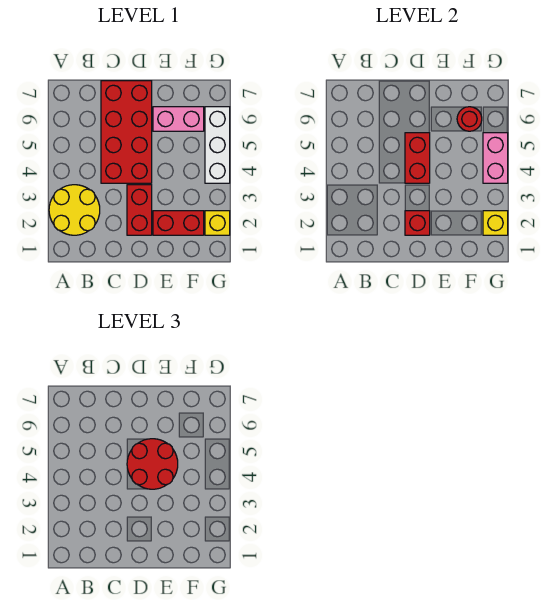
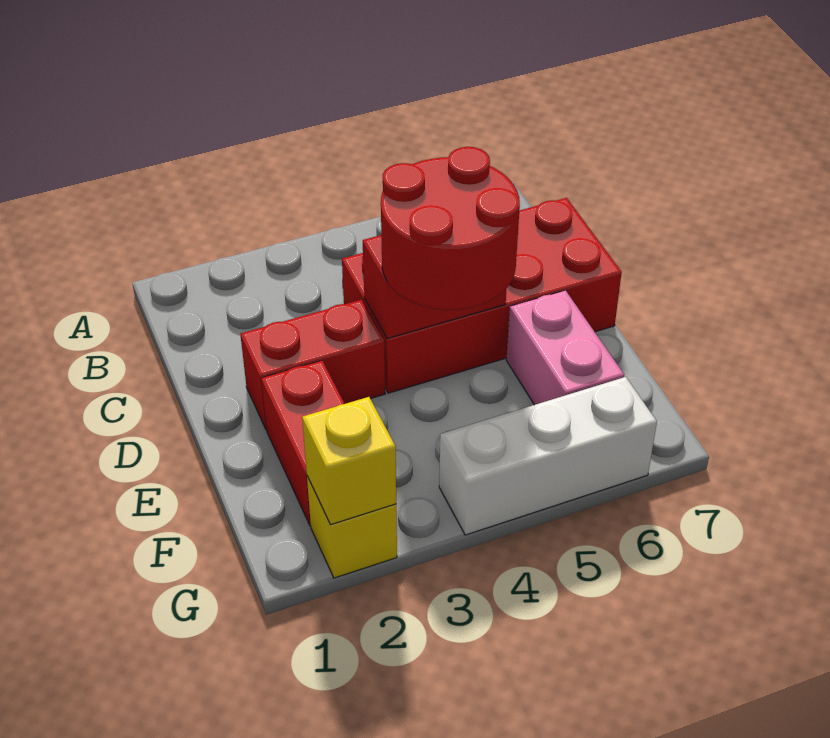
yellow round brick A2:B3 level 1 -> none
red brick D2 level 2 -> none
red round brick F6 level 2 -> none
pink brick G4:G5 level 2 -> none

